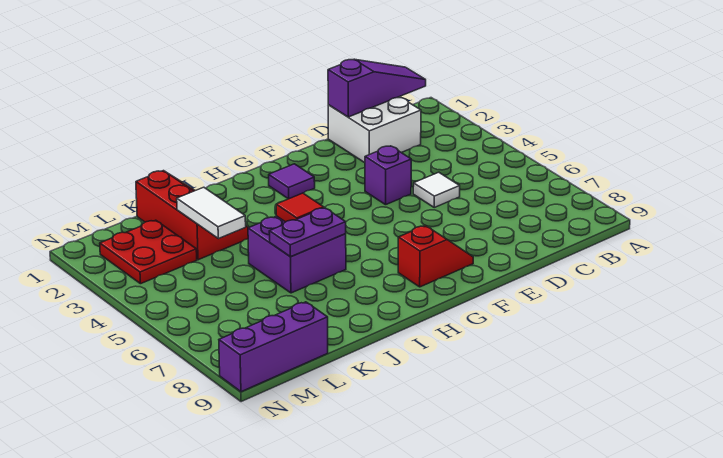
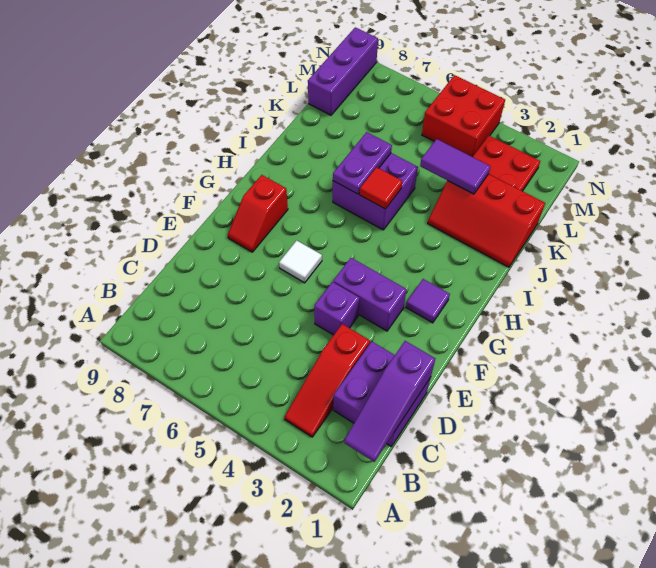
none -> red slope B3:D3 level 1 top D
white brick C1:D2 level 1 -> purple brick C1:D2 level 1
white tile D5 level 1 -> white tile F6 level 1
none -> purple brick F3:F4 level 1
white tile K3:K4 level 2 -> purple tile K3:K4 level 2
none -> red brick M4:N5 level 1

